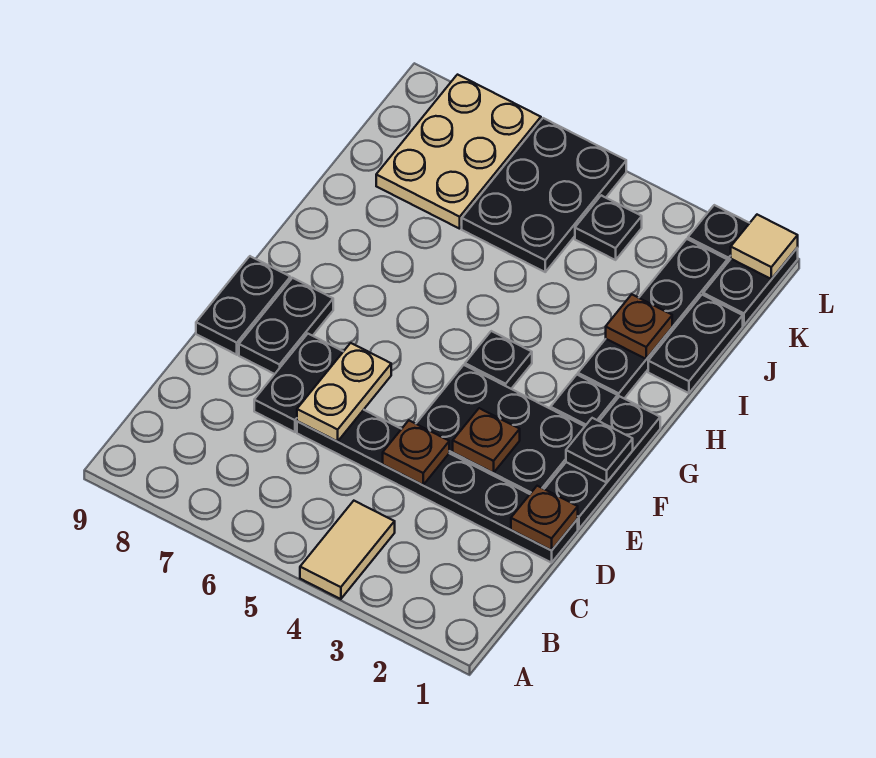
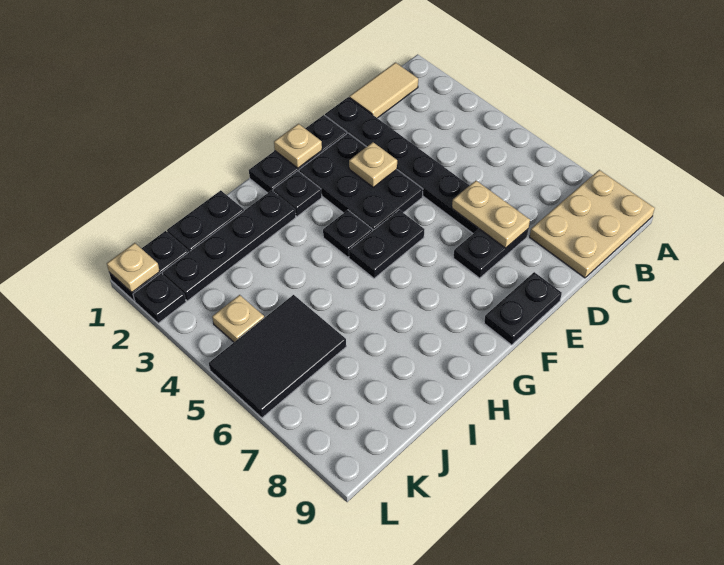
tan tile A4:B4 level 1 -> tan tile B1:C1 level 1
brown plate D1 level 2 -> none
brown plate D4 level 2 -> none
tan plate D6:E6 level 2 -> tan plate D6:D7 level 2
brown plate E3 level 2 -> tan plate E3 level 2
black plate E8:F8 level 1 -> black plate F5:G5 level 1
black plate F1 level 2 -> tan plate F1 level 2
brown plate I2 level 2 -> none
black plate J5:L6 level 1 -> black tile J5:L6 level 1
tan plate J7:L8 level 1 -> tan plate A8:C9 level 1
black plate K4 level 1 -> tan plate K4 level 1
tan tile L1 level 2 -> tan plate L1 level 2

